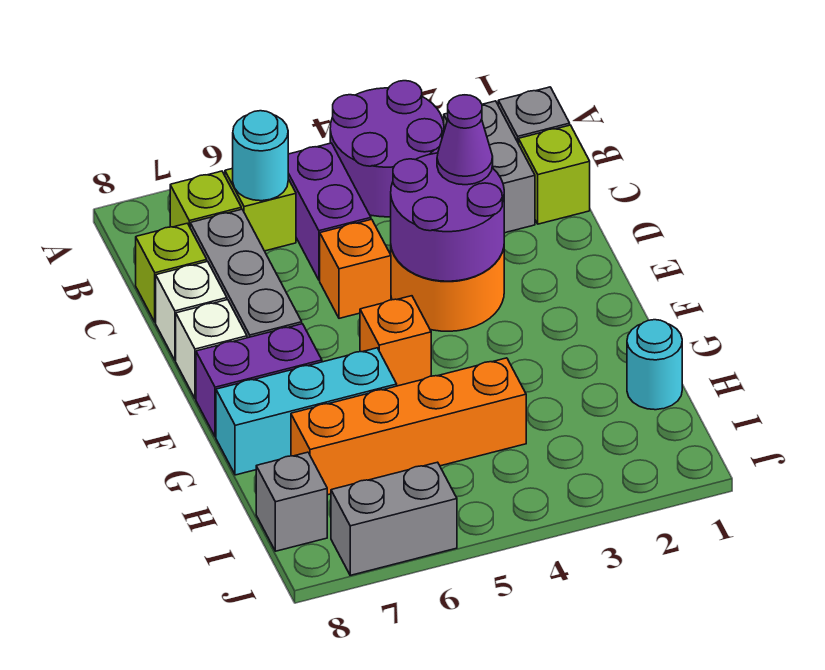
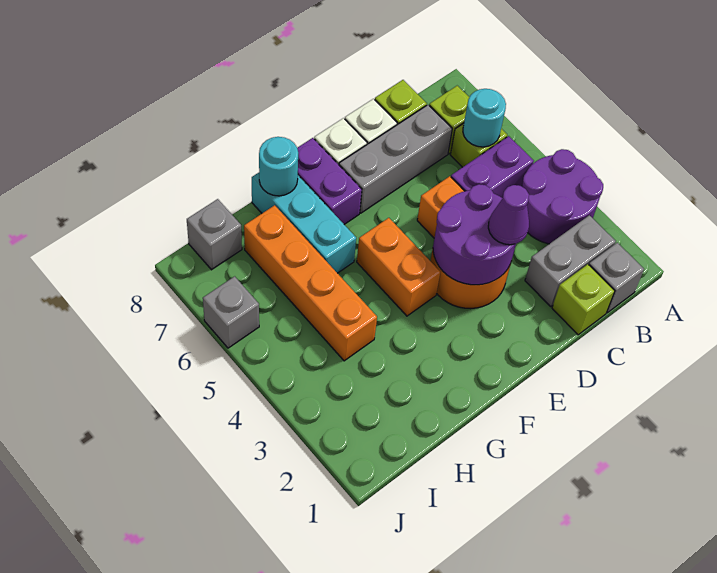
orange brick F5 level 1 -> orange brick F4:F5 level 1
cyan round brick H1 level 1 -> cyan round brick G8 level 2
grey brick J6:J7 level 1 -> grey brick J6 level 1

